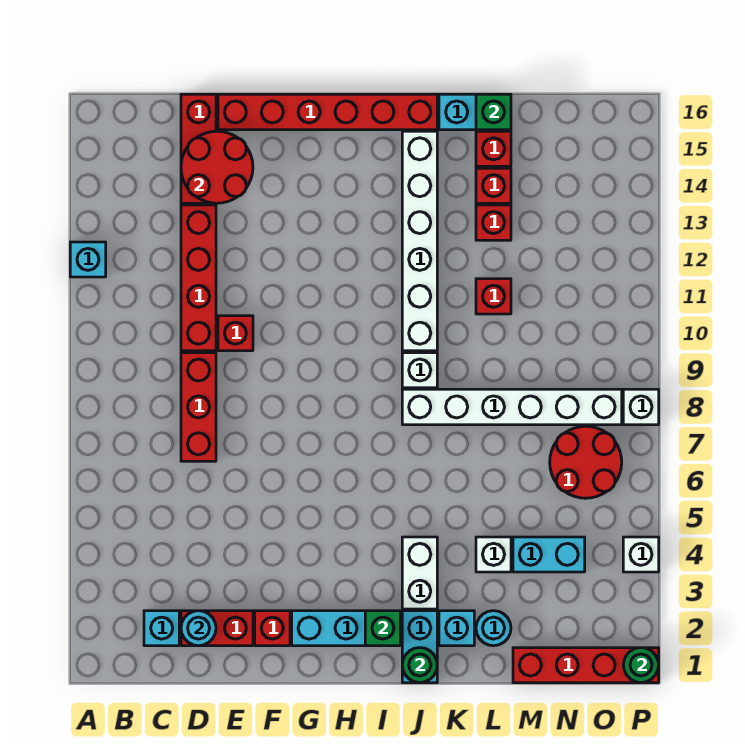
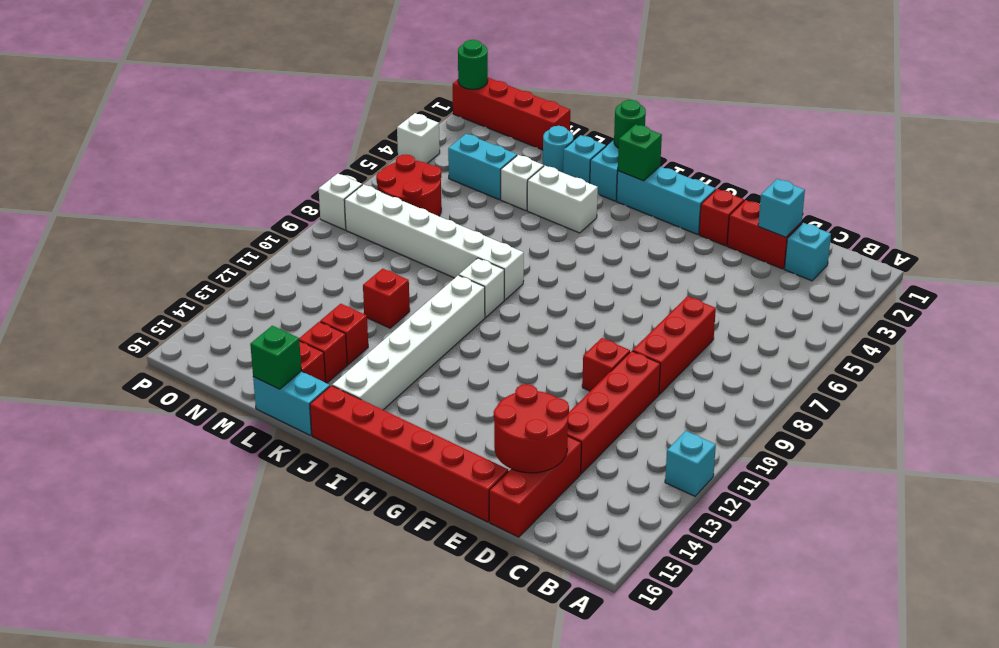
cyan round brick D2 level 2 -> cyan brick D2 level 2
white brick J3:J4 level 1 -> white brick J4:K4 level 1

